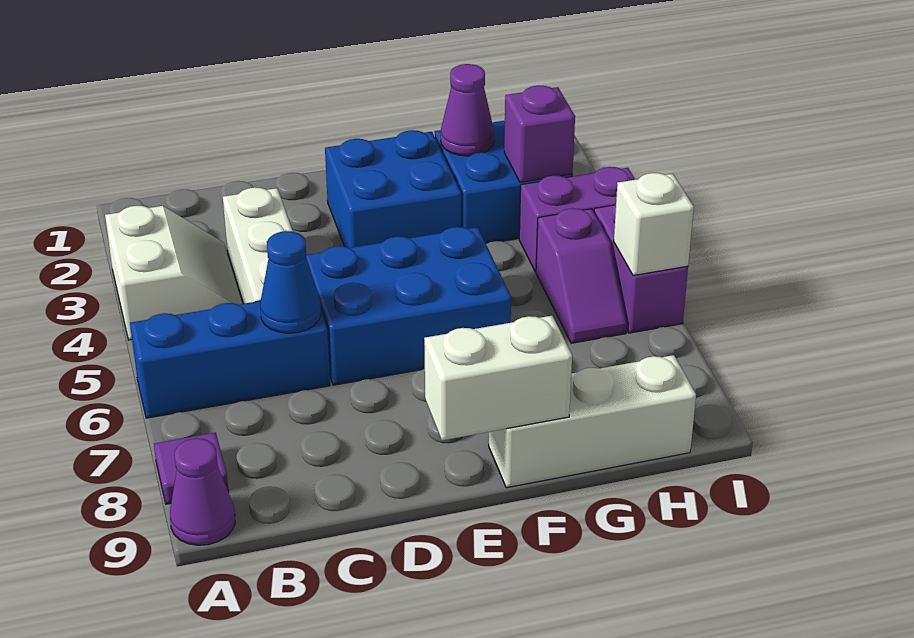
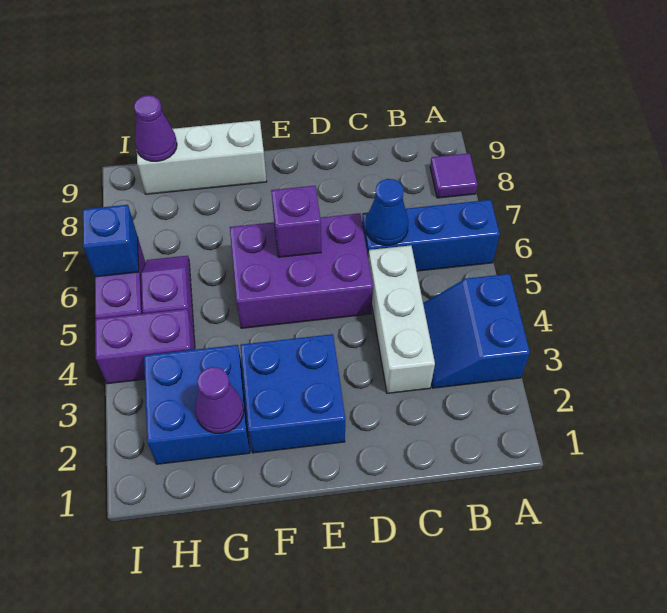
white slope A3:B4 level 1 top A -> blue slope A3:B4 level 1 top A
purple cone A9 level 1 -> purple cone H9 level 2
blue brick D5:F6 level 1 -> purple brick D5:F6 level 1
white brick E9:F9 level 2 -> none
purple brick H3 level 2 -> purple brick E6 level 2
white brick I6 level 2 -> blue brick I6 level 2

